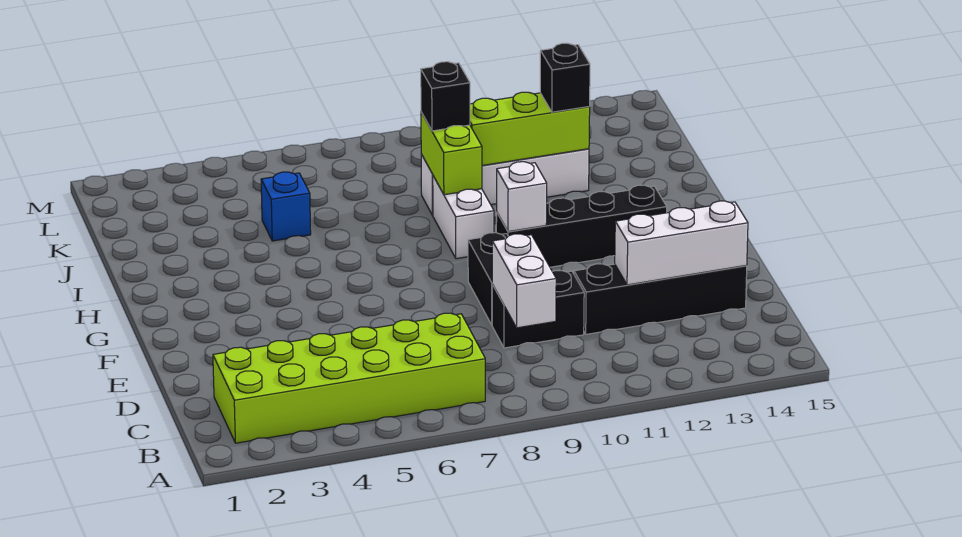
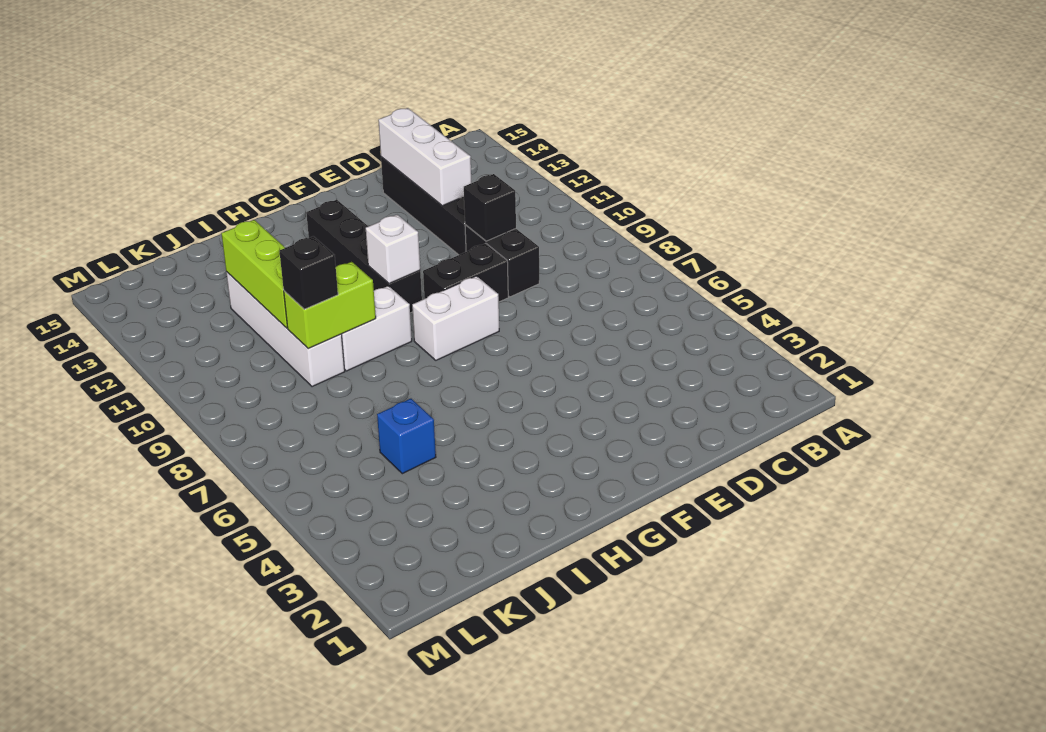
lime brick B2:C7 level 1 -> none
white brick C9:D9 level 2 -> white brick F8:G8 level 1
black brick J12 level 3 -> black brick D10 level 2

